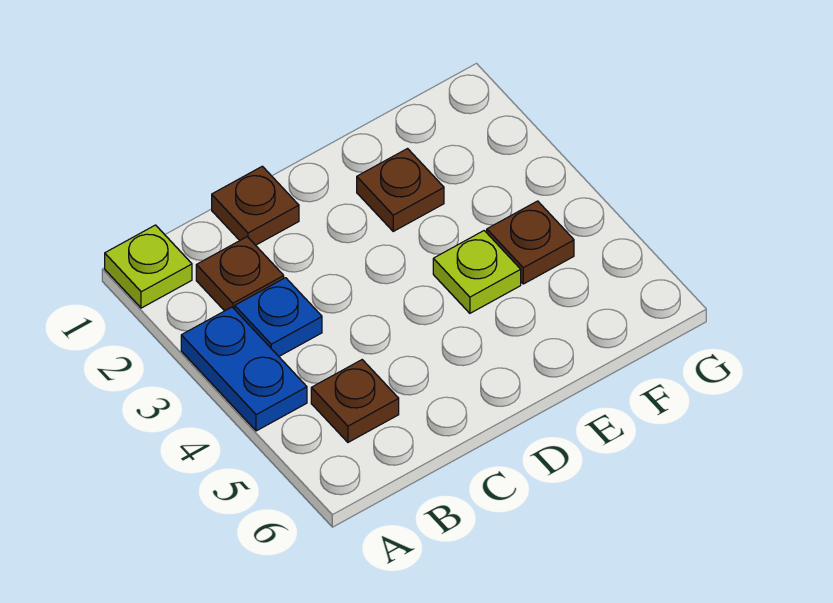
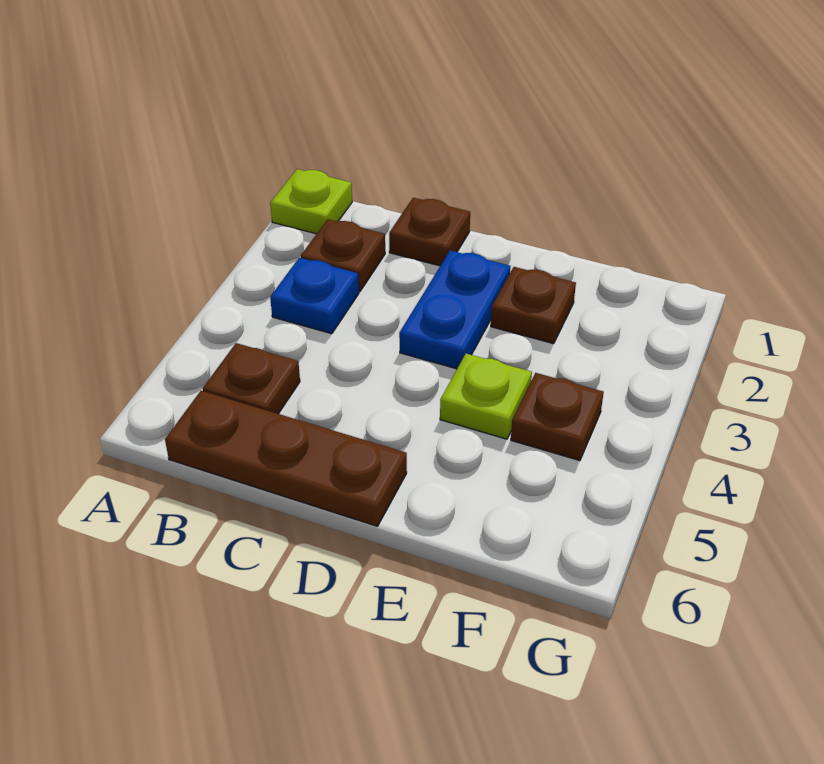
blue plate A3:A4 level 1 -> blue plate D2:D3 level 1
none -> brown plate B6:D6 level 1

